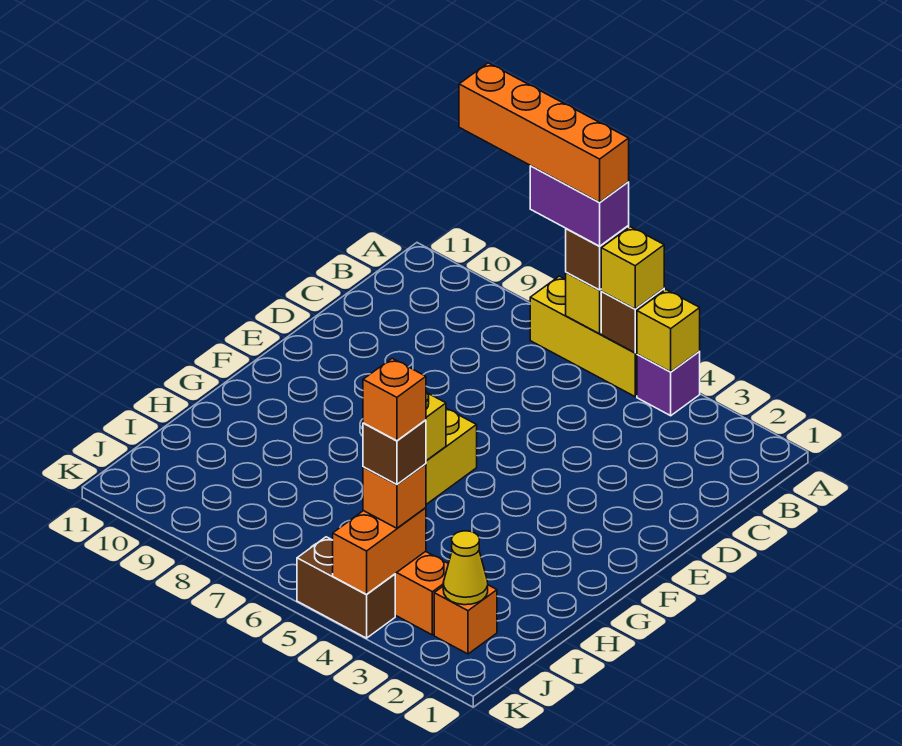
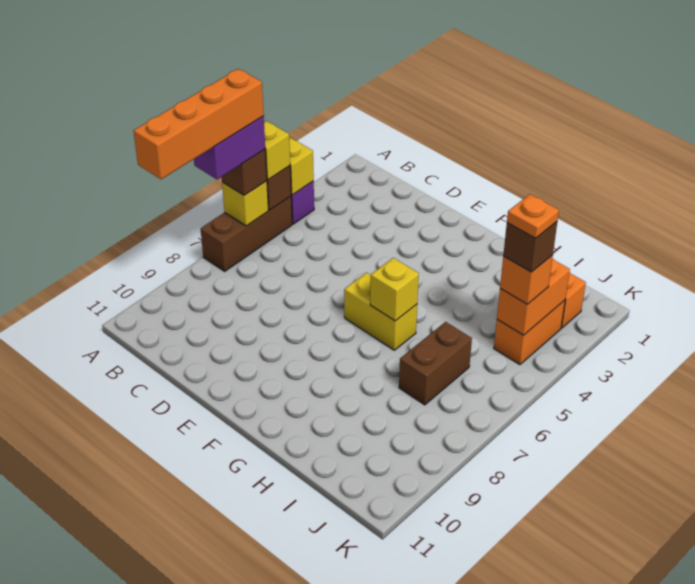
yellow brick A5:A7 level 1 -> brown brick A5:A7 level 1
yellow cone J2 level 2 -> none
orange brick J4:K4 level 2 -> orange brick J3:J4 level 2
orange brick J4 level 5 -> orange plate J4 level 5
brown brick K4:K5 level 1 -> brown brick I6:I7 level 1

